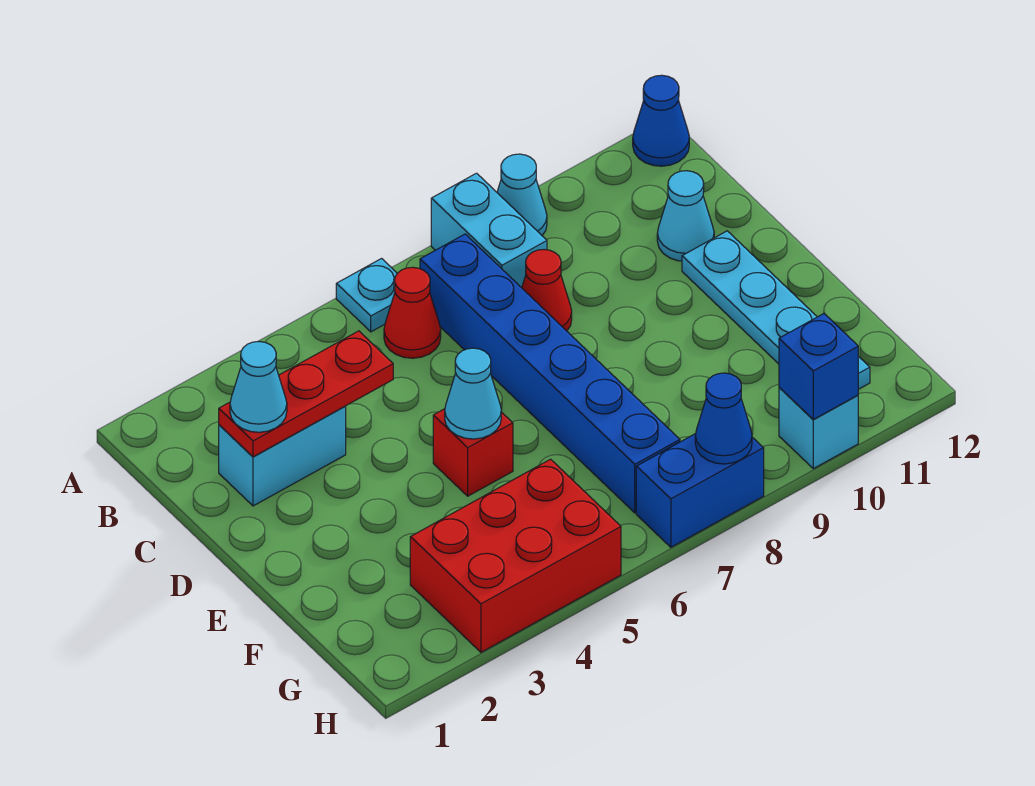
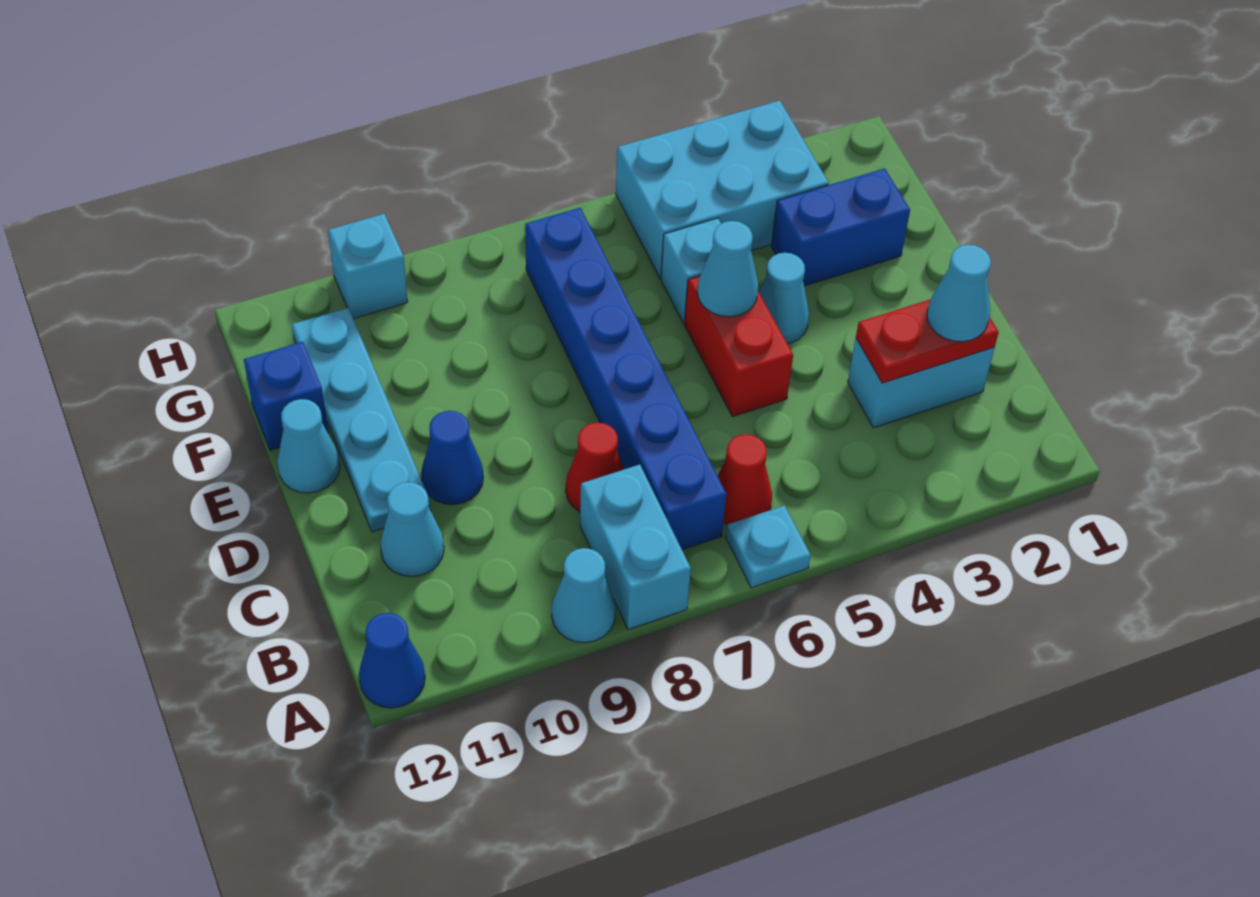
red plate C2:C4 level 2 -> red plate C2:C3 level 2
none -> cyan cone E4 level 1
red brick E5 level 1 -> red brick D5:E5 level 1
none -> cyan cone E12 level 1
none -> cyan brick F5 level 1
red brick G3:H5 level 1 -> cyan brick G3:H5 level 1
blue brick H7:H8 level 1 -> blue brick F2:F3 level 1
blue cone H8 level 2 -> blue cone D10 level 1
blue brick H10 level 2 -> blue brick F12 level 1

